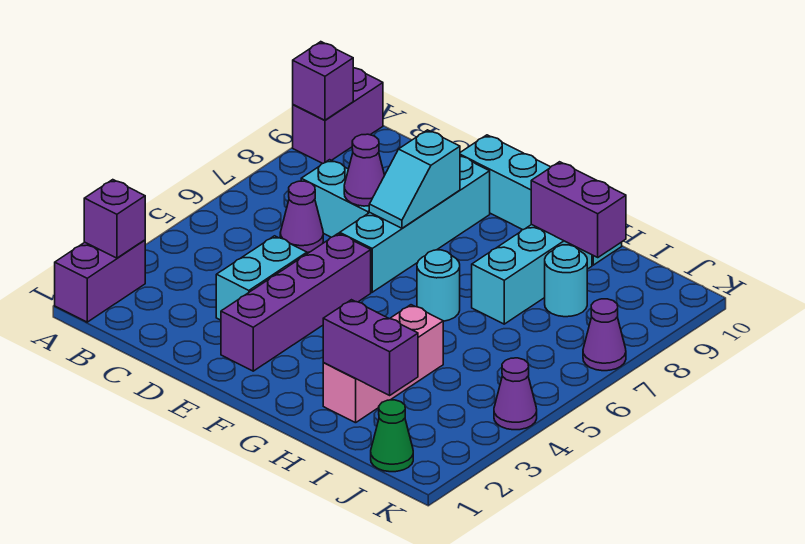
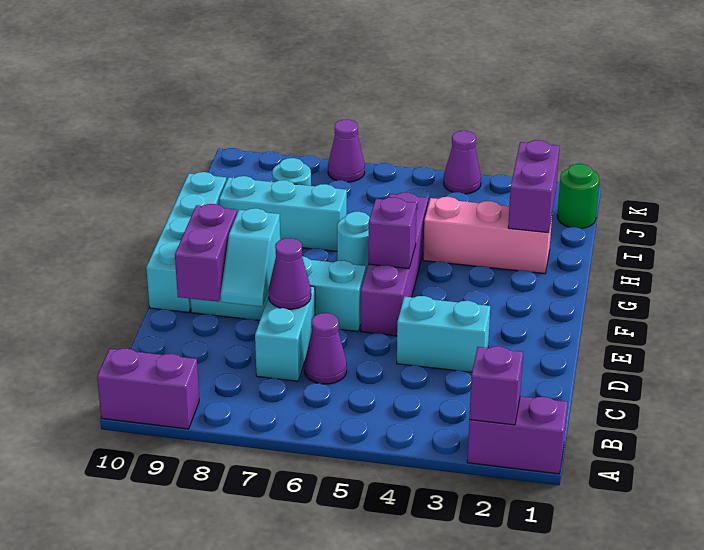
purple brick A9 level 2 -> purple brick F5 level 2
purple brick E2:E5 level 1 -> purple brick E5:H5 level 1
cyan slope E7:E8 level 2 top 8 -> cyan slope D8:E8 level 2 top E
purple brick H9:I9 level 2 -> purple brick D9:E9 level 2
green cone J1 level 1 -> green round brick J1 level 1

